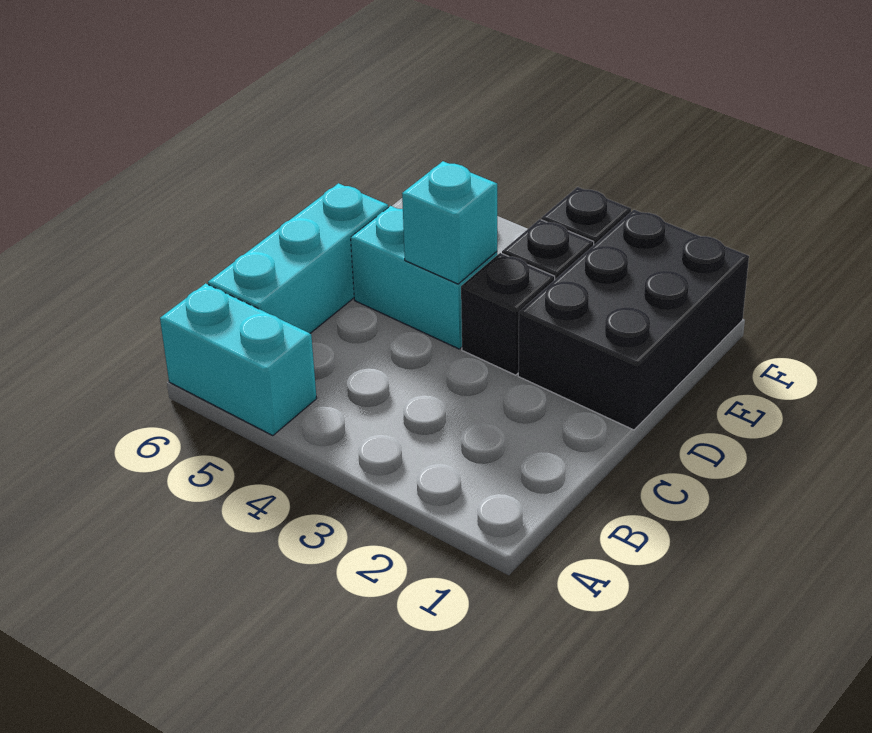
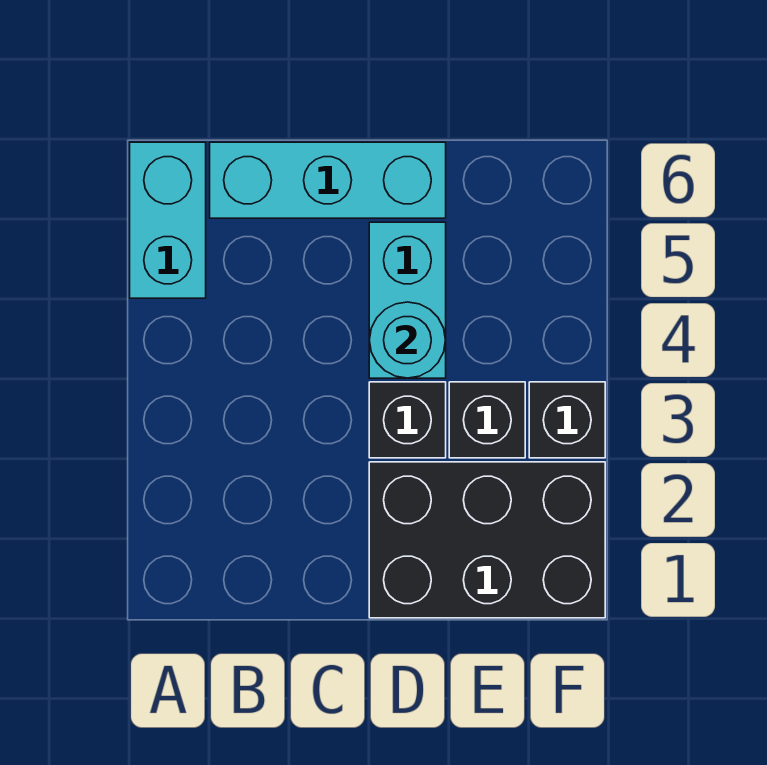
cyan brick D4 level 2 -> cyan round brick D4 level 2

